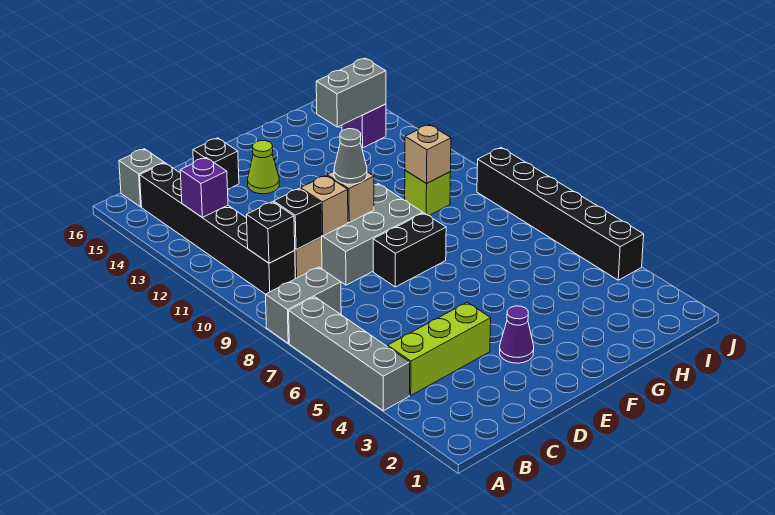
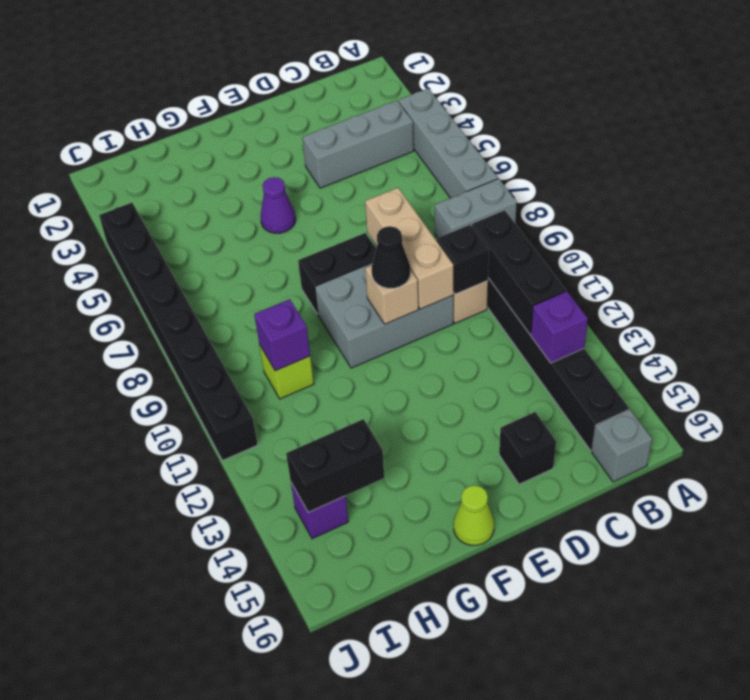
lime brick B4:D4 level 1 -> grey brick B4:D4 level 1
black brick B10 level 2 -> black brick B10:B12 level 2
tan brick D10 level 2 -> tan brick D8:D10 level 2
purple cone E3 level 1 -> purple cone F5 level 1
grey cone E10 level 3 -> black cone E10 level 3
lime cone E14 level 1 -> lime cone F16 level 1
tan brick H10 level 2 -> purple brick H10 level 2
grey brick H14:I14 level 2 -> black brick H14:I14 level 2
black brick J4:J9 level 1 -> black brick J4:J11 level 1

